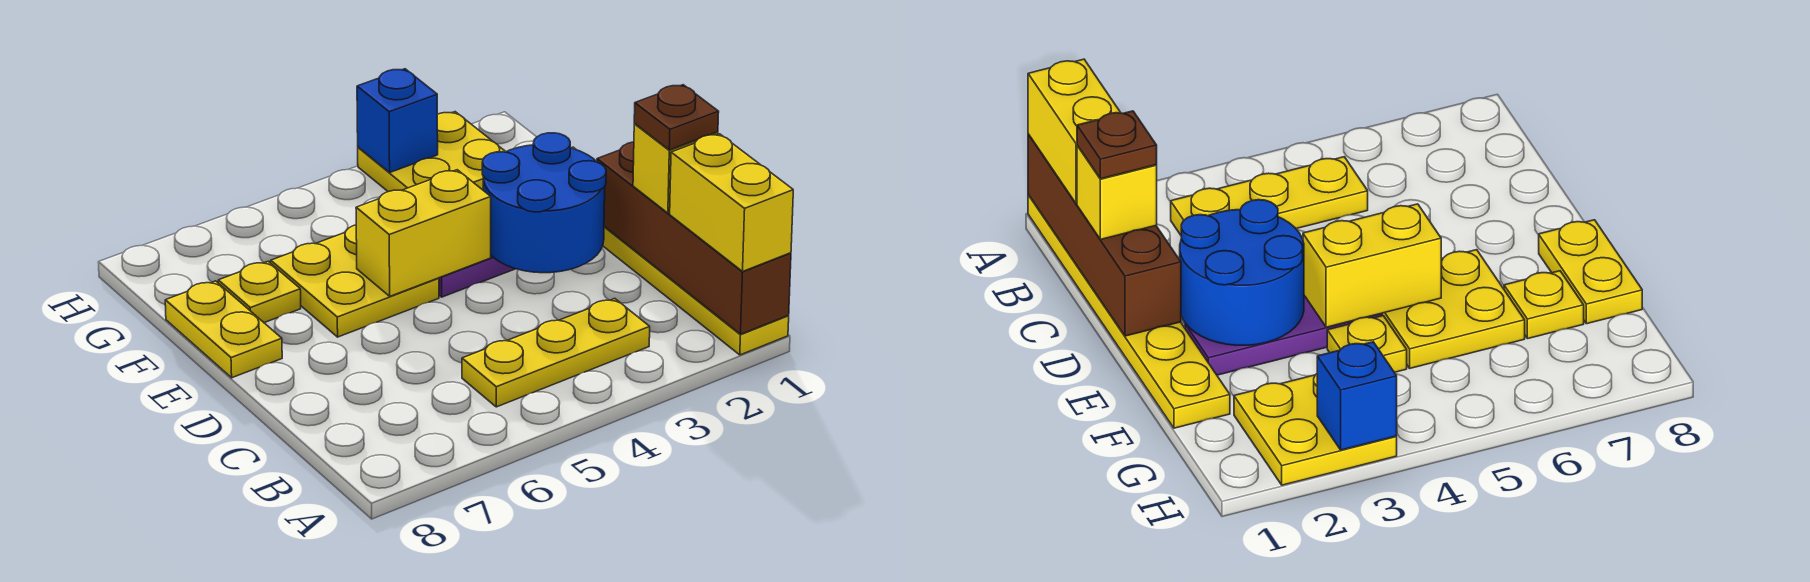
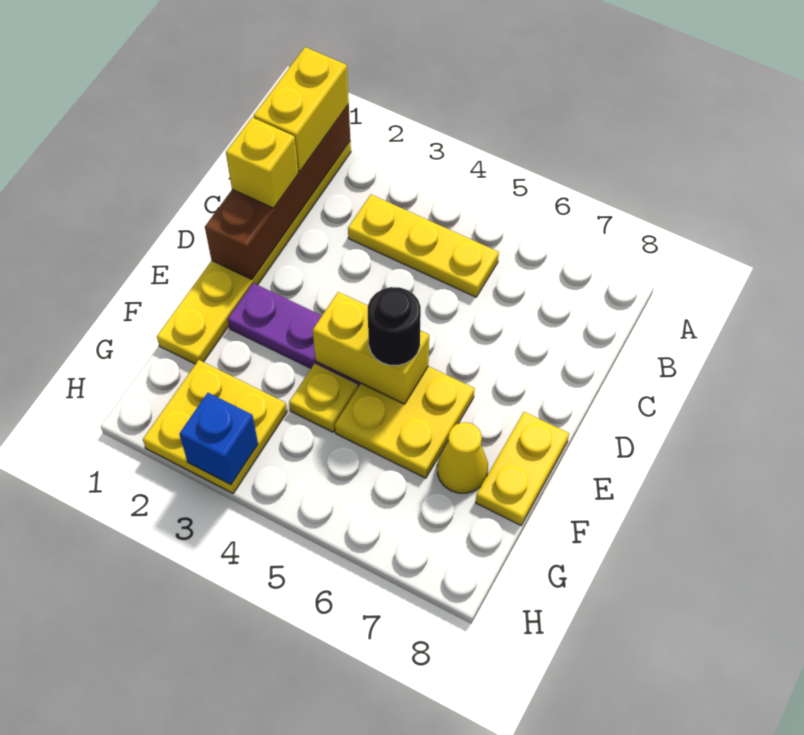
brown plate C1 level 4 -> none
blue round brick D2:E3 level 2 -> none
none -> black round brick E5 level 3
yellow plate F7 level 1 -> yellow cone F7 level 1

